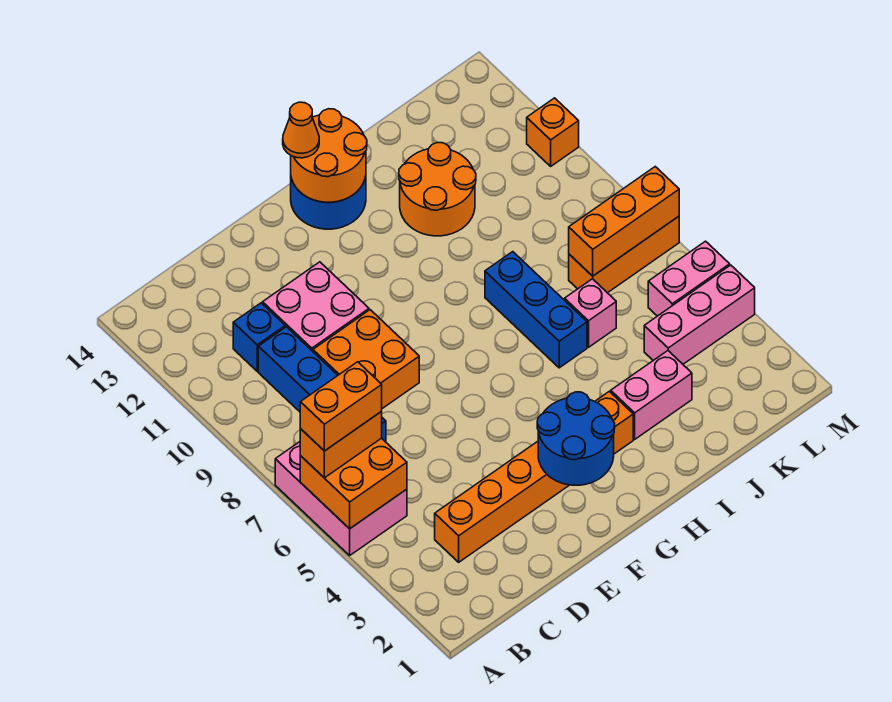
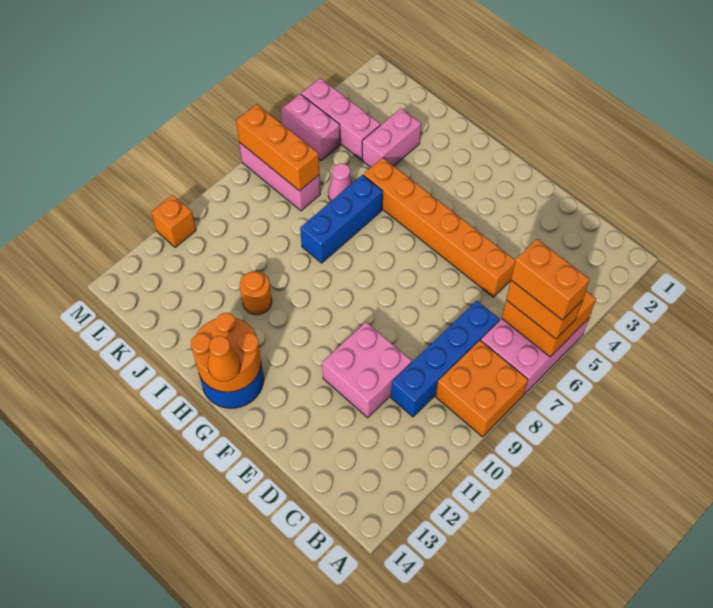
orange brick C3:H3 level 1 -> orange brick D5:I5 level 1
blue brick C11 level 1 -> none
orange brick D8:E9 level 1 -> orange brick A8:B9 level 1
blue round brick F2:G3 level 2 -> none
pink brick I3:J3 level 1 -> pink brick J3:J4 level 1
orange round brick I11:J12 level 1 -> orange round brick I11 level 1
pink brick J6 level 1 -> pink cone J6 level 1
orange brick K7:M7 level 1 -> pink brick K7:M7 level 1

